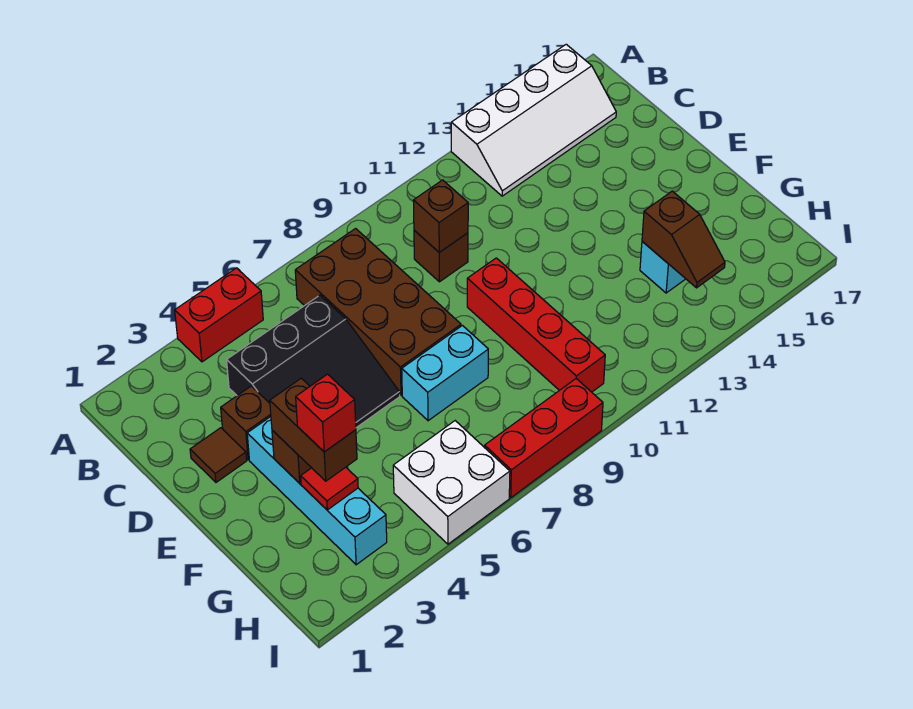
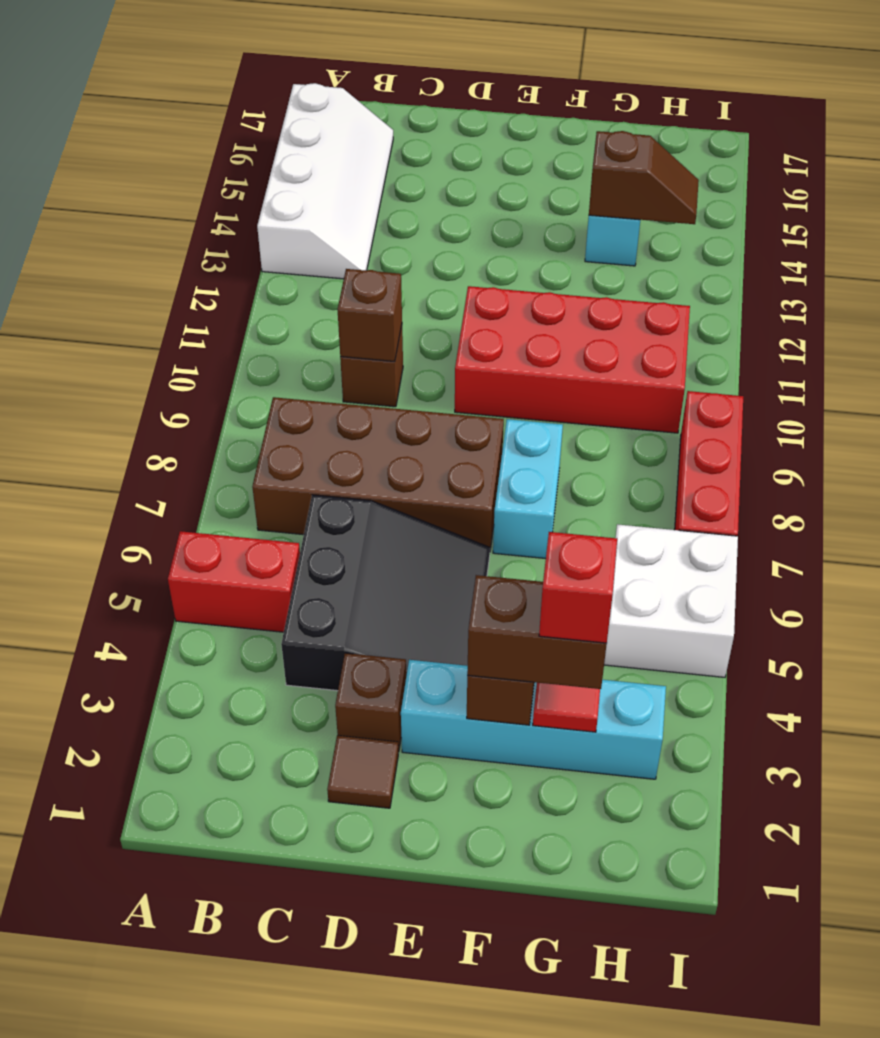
red brick A4:A5 level 1 -> red brick A5:B5 level 1
red brick E10:H10 level 1 -> red brick E10:H11 level 1

